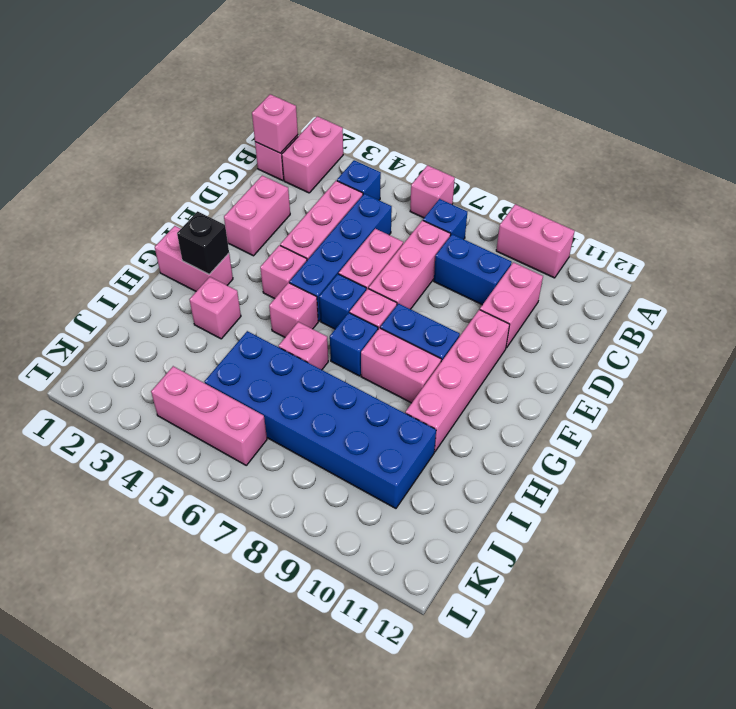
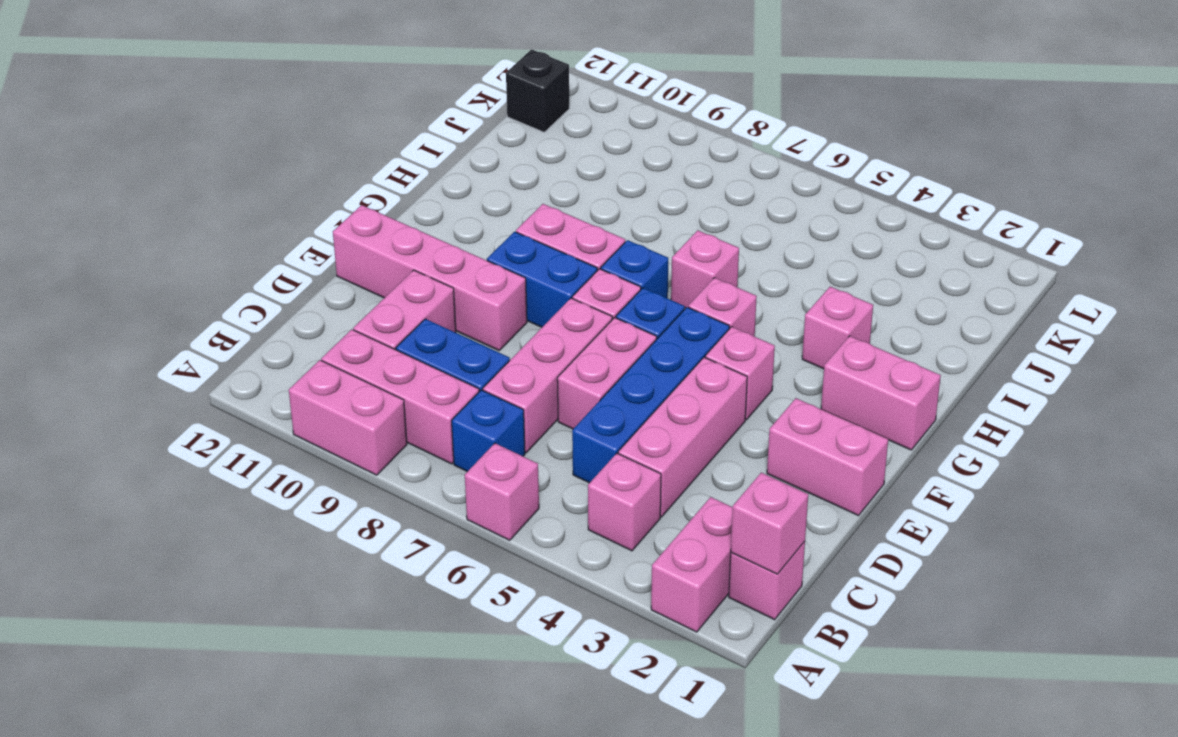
blue brick B4 level 1 -> pink brick B4 level 1
pink brick D2:E2 level 1 -> pink brick E1:E2 level 1
pink brick E10:H10 level 1 -> pink brick E9:E12 level 1
black brick G2 level 2 -> black brick K12 level 1
blue brick I5:J10 level 1 -> none
pink brick K4:K6 level 1 -> pink brick B8:B10 level 1

